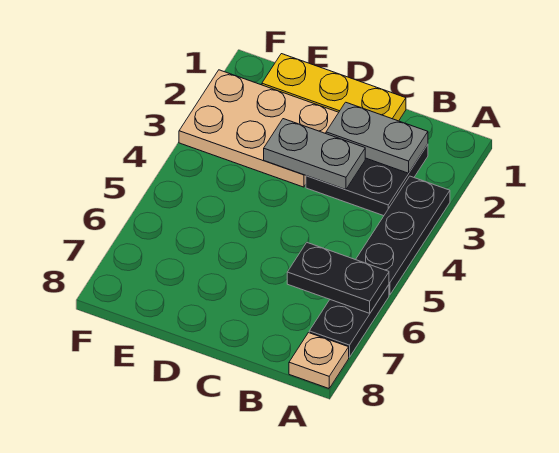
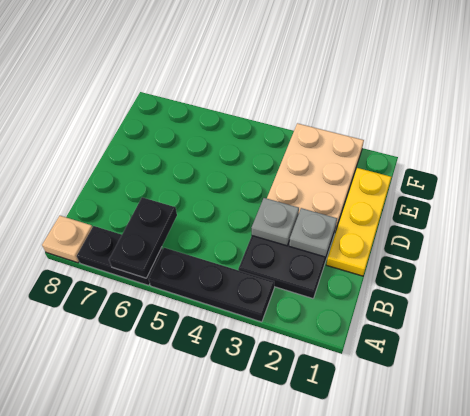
grey plate B2:C2 level 2 -> grey plate C2 level 2
grey plate C3:D3 level 2 -> grey plate C3 level 2

